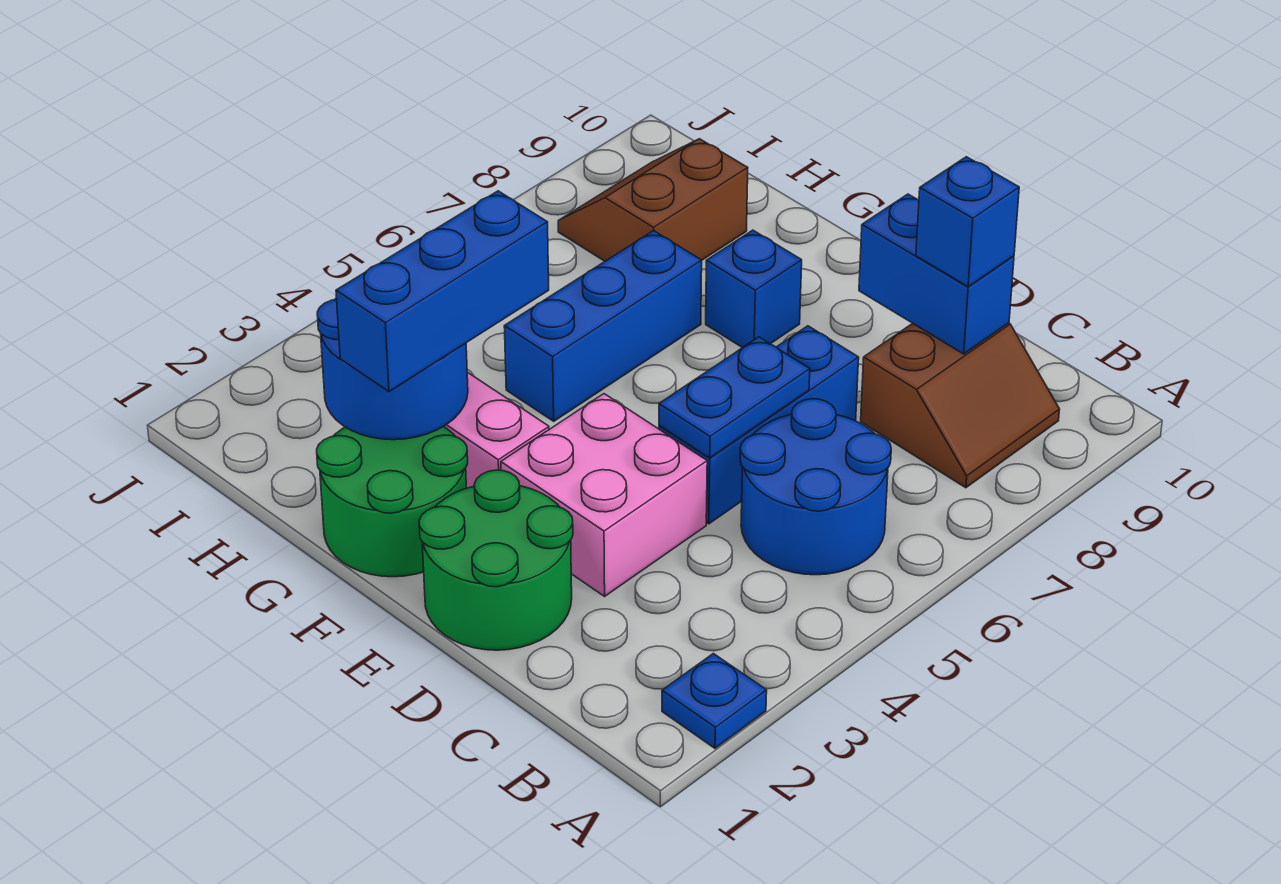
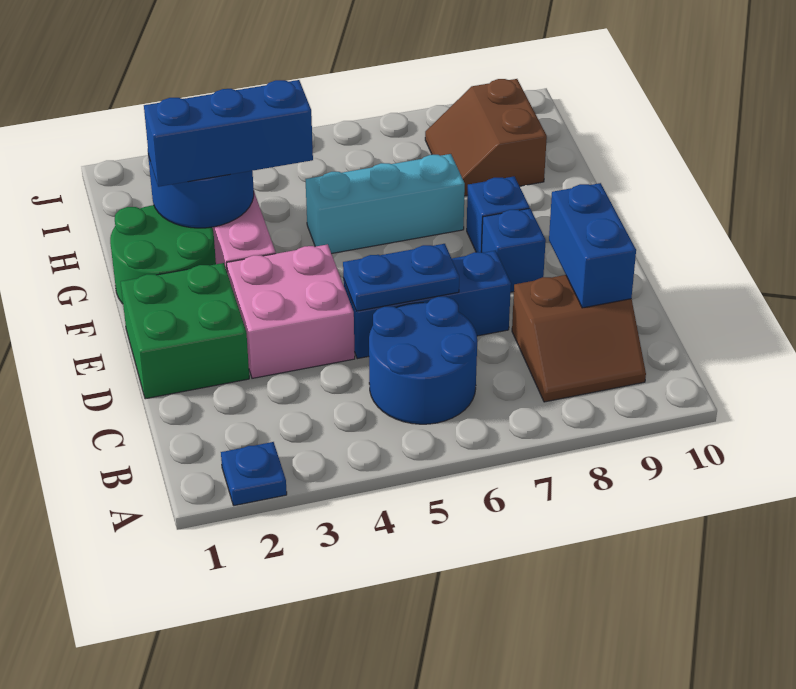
blue brick C9 level 3 -> blue brick E8 level 1
green round brick D1:E2 level 1 -> green brick D1:E2 level 1
blue brick G5:G7 level 1 -> cyan brick G5:G7 level 1
brown slope H8:I9 level 1 top H -> brown slope H8:I9 level 1 top 9

